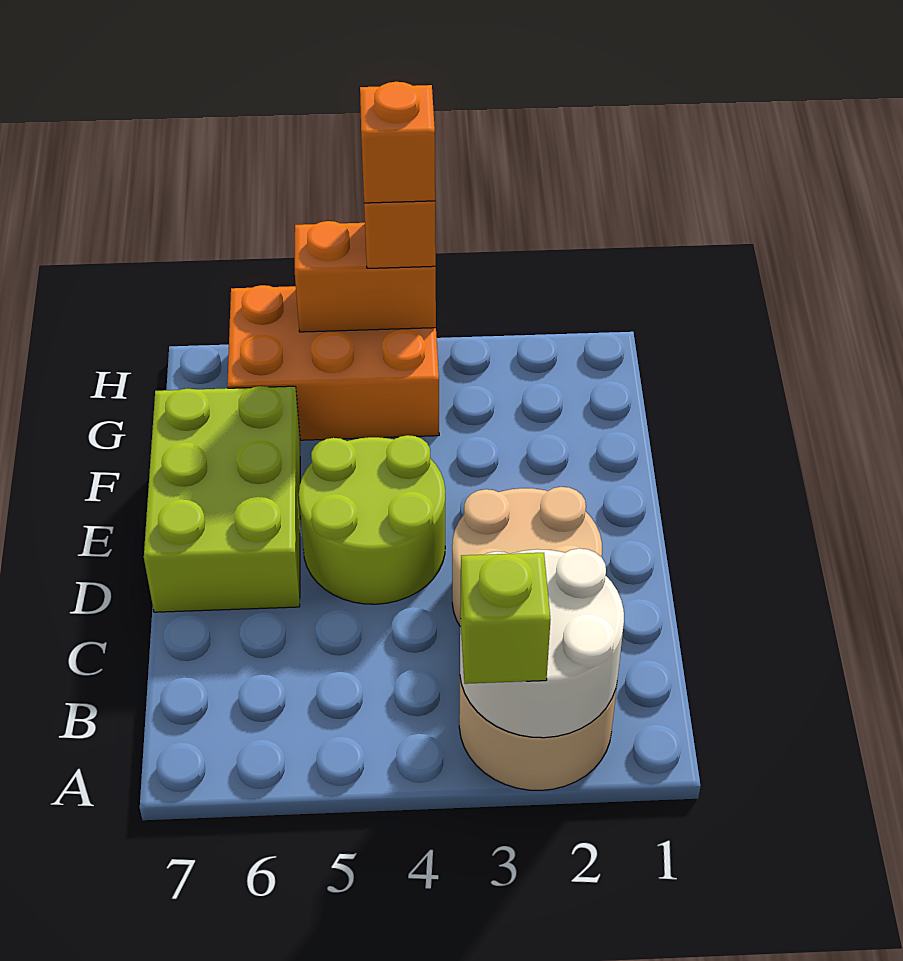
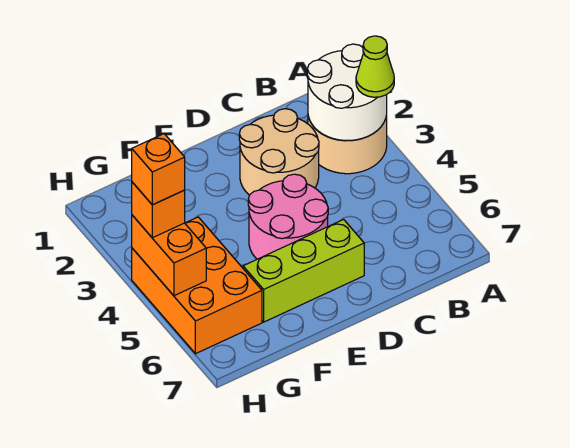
lime brick A3 level 3 -> lime cone A3 level 3
lime round brick D4:E5 level 1 -> pink round brick D4:E5 level 1
lime brick D6:F7 level 1 -> lime brick D6:F6 level 1

